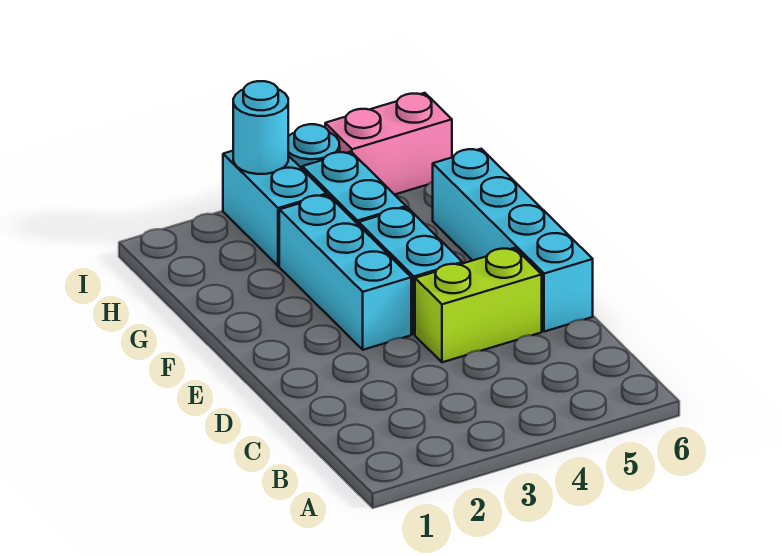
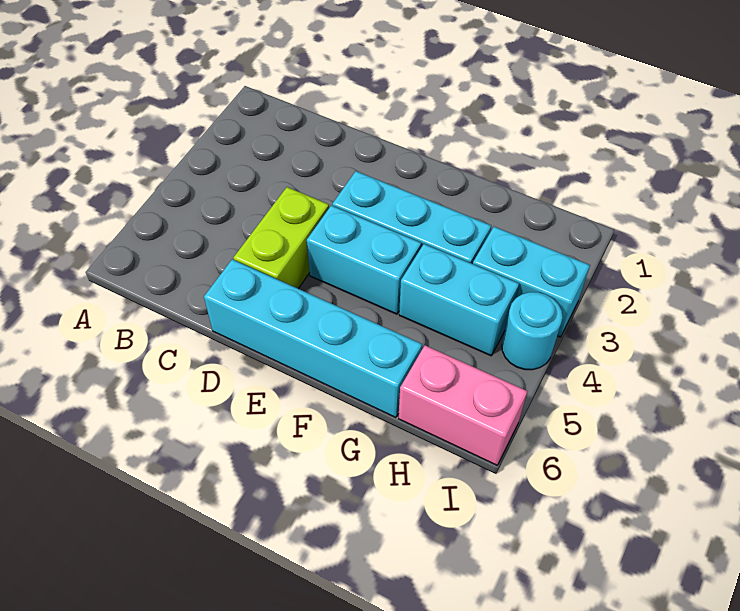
cyan round brick I3 level 2 -> none
pink brick I5:I6 level 1 -> pink brick H6:I6 level 1

